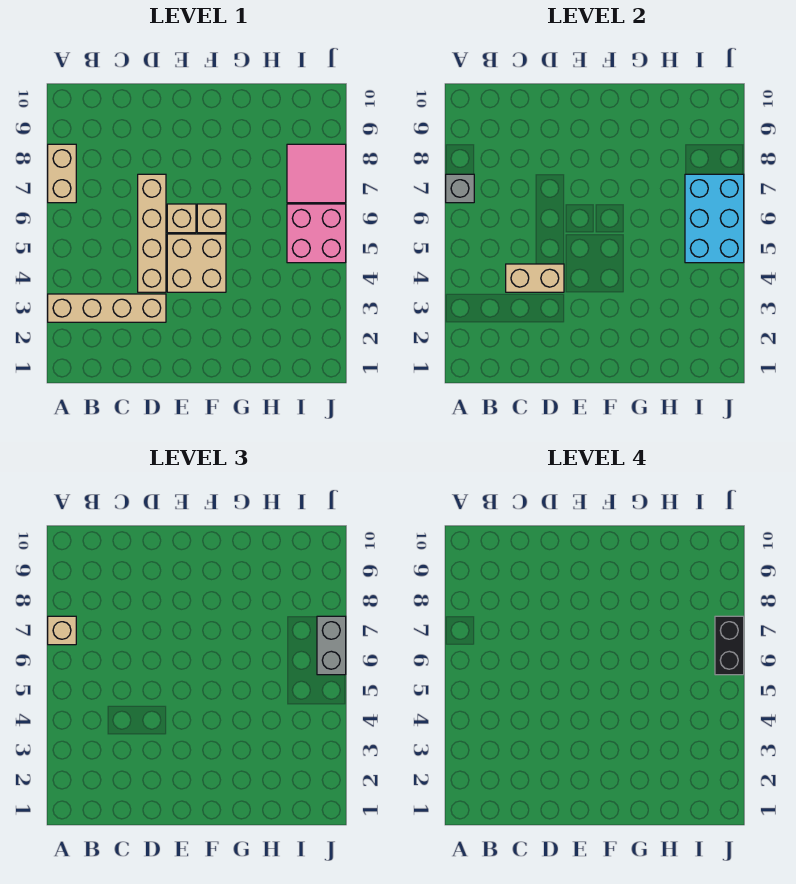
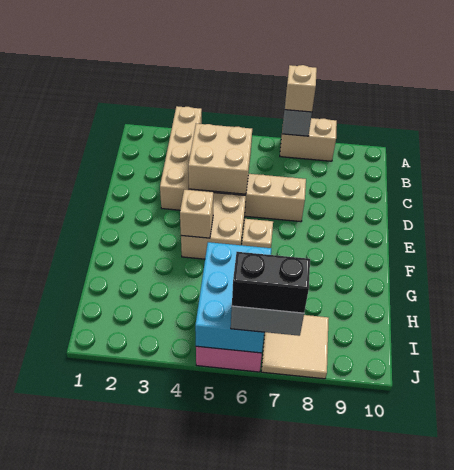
tan brick C4:D4 level 2 -> tan brick C4:D5 level 2
tan brick E6 level 1 -> tan brick F4 level 2
cyan brick I5:J7 level 2 -> cyan brick H5:J6 level 2
pink tile I7:J8 level 1 -> tan tile I7:J8 level 1

